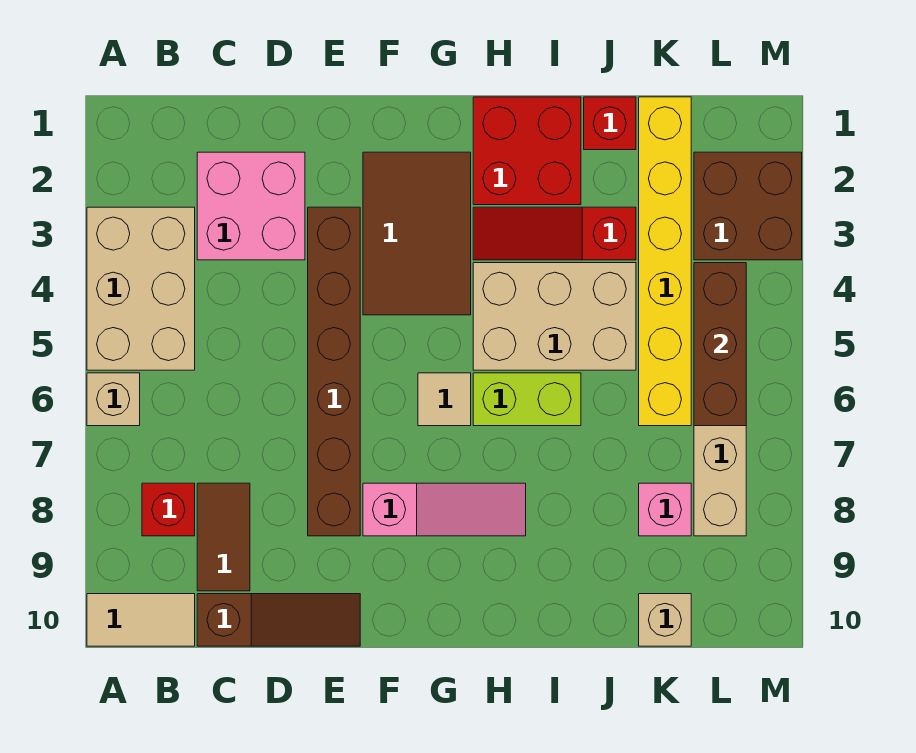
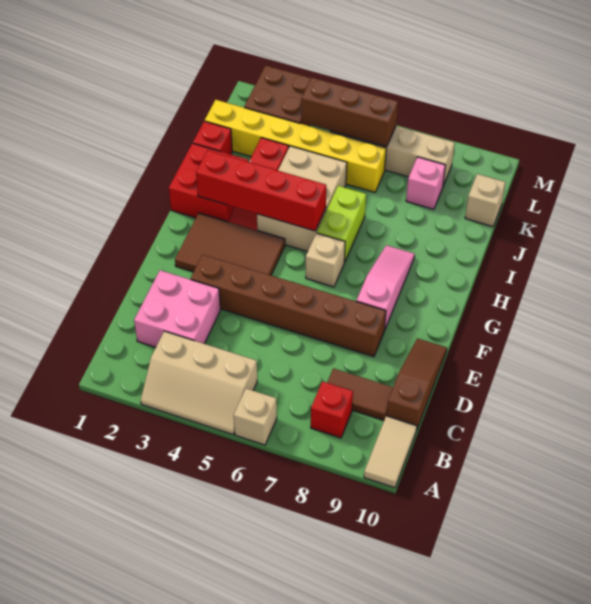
tan brick A3:B5 level 1 -> tan slope A3:B5 level 1 top B
tan tile G6 level 1 -> tan brick G6 level 1
none -> red brick H2:H5 level 2

